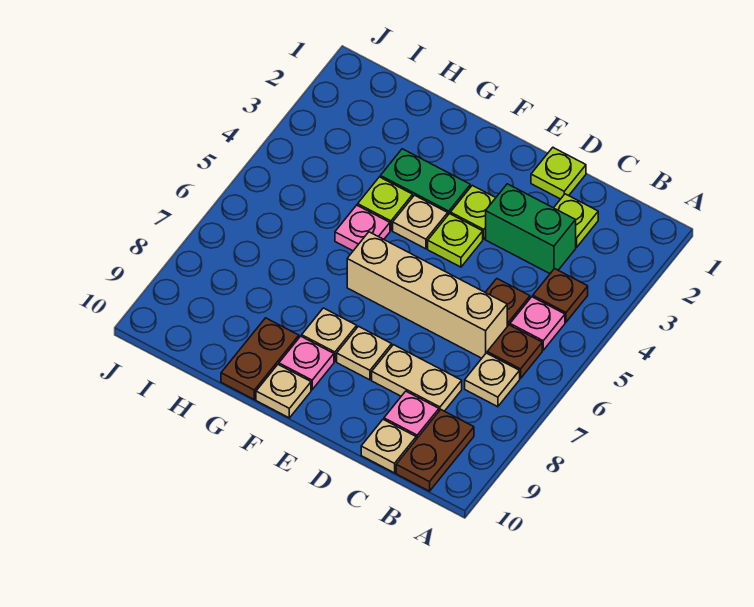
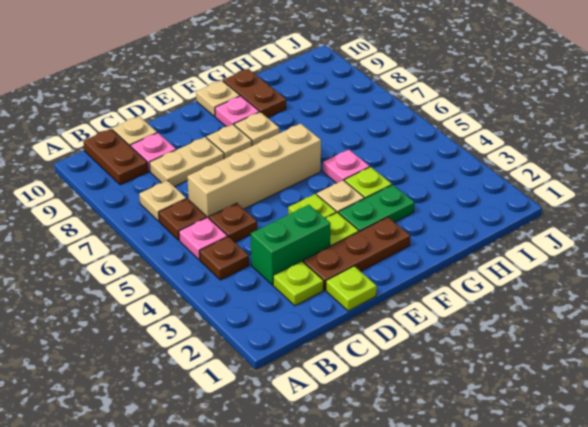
none -> brown plate D2:F2 level 1

